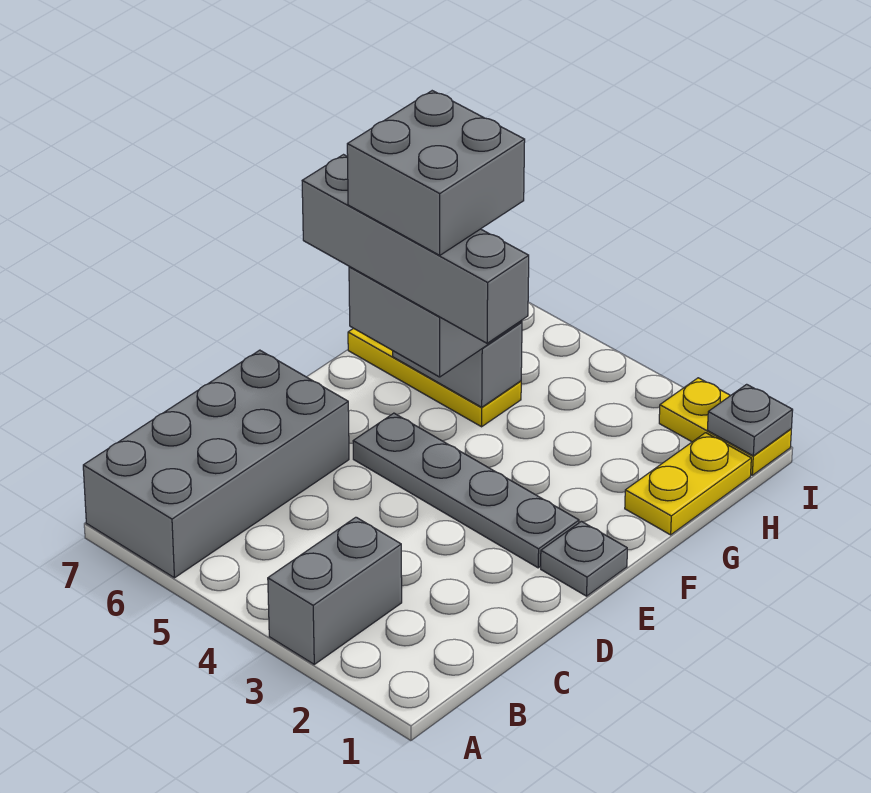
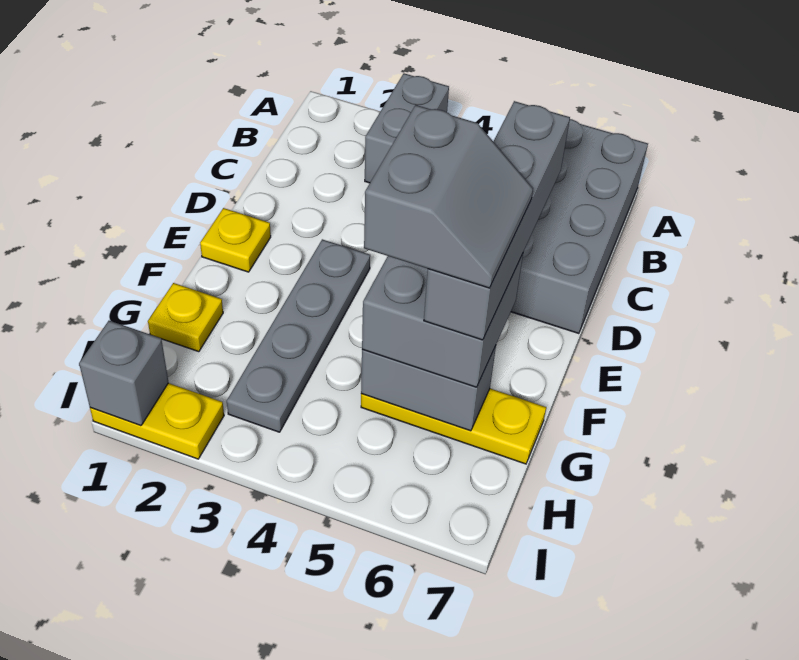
grey plate E1 level 1 -> yellow plate E1 level 1
grey plate E2:E5 level 1 -> grey plate E3:H3 level 1
grey brick F4:F7 level 4 -> grey brick D6:G6 level 4
grey brick F5:G6 level 5 -> grey slope F5:G6 level 5 top 5
yellow plate G1:H1 level 1 -> yellow plate G1 level 1
grey plate I1 level 2 -> grey brick I1 level 2

